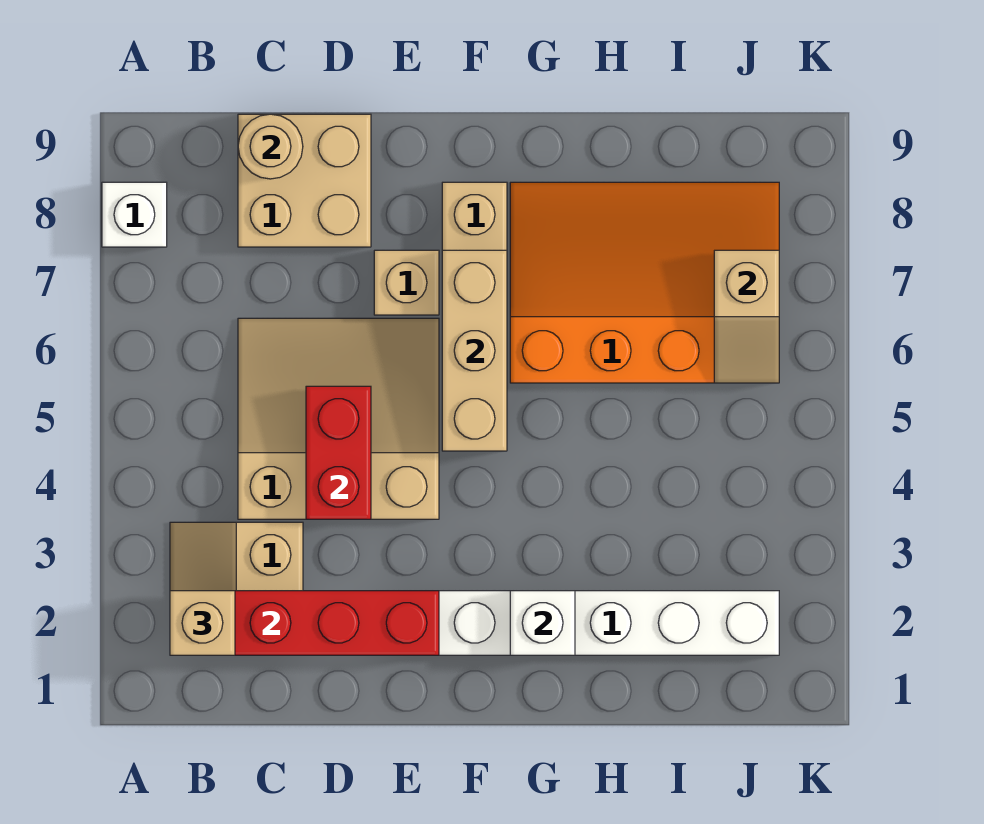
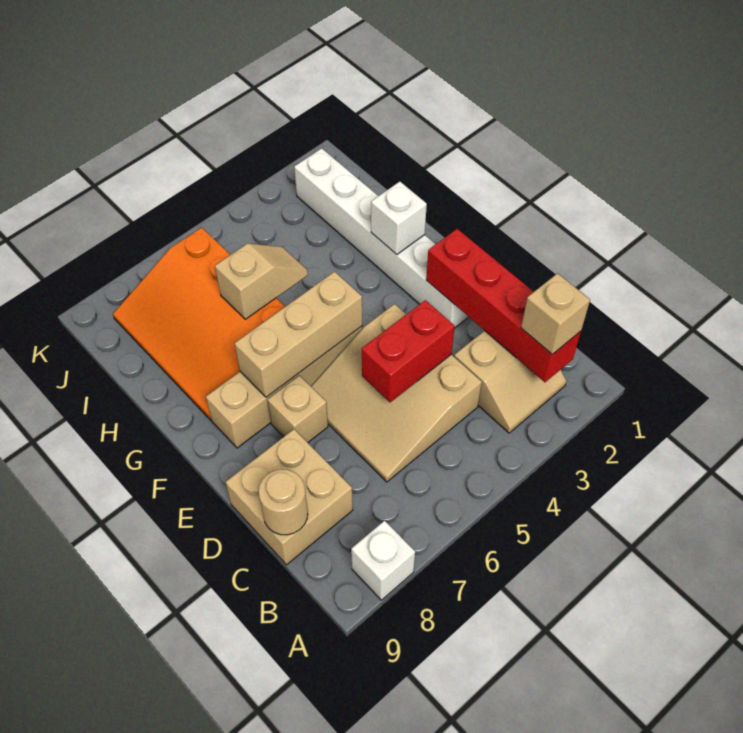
tan slope J6:J7 level 2 top 7 -> tan slope H5:H6 level 2 top 6

